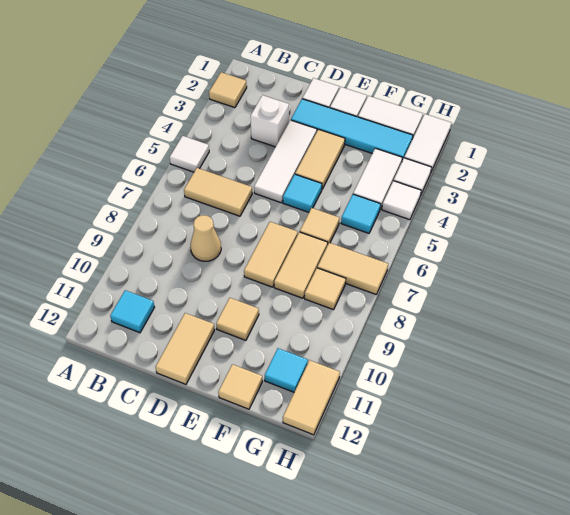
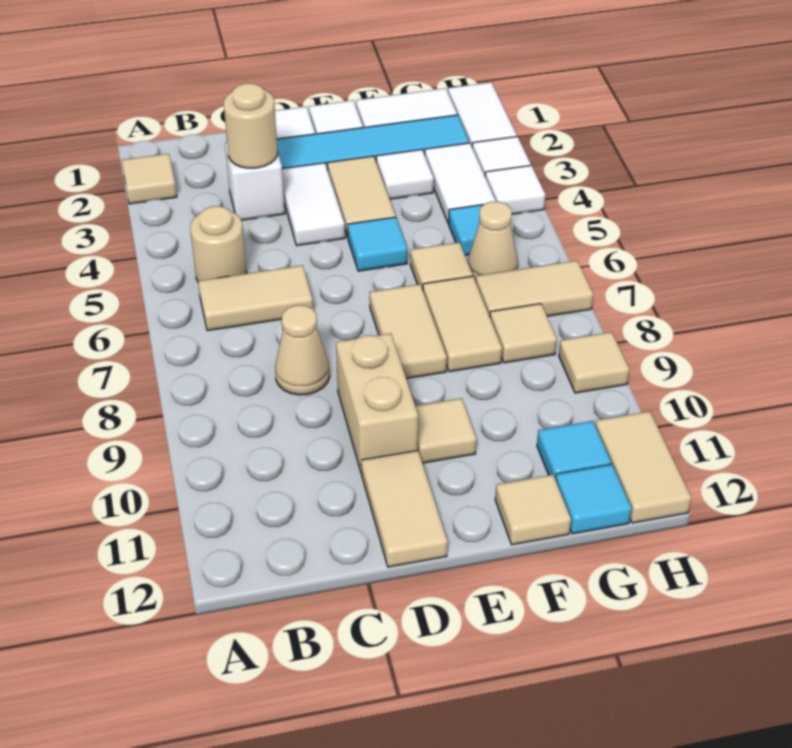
white tile A5 level 1 -> white tile F3 level 1
none -> tan round brick B5 level 1
cyan tile B11 level 1 -> cyan tile G12 level 1
none -> tan round brick C3 level 2
white tile D3:D5 level 1 -> white tile D3:D4 level 1
none -> tan brick D9:D10 level 1
none -> tan cone G6 level 1
none -> tan tile H9 level 1

